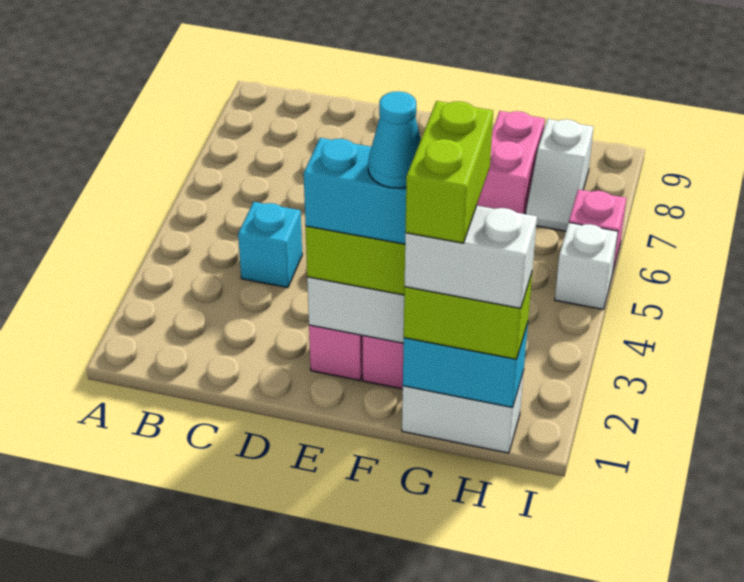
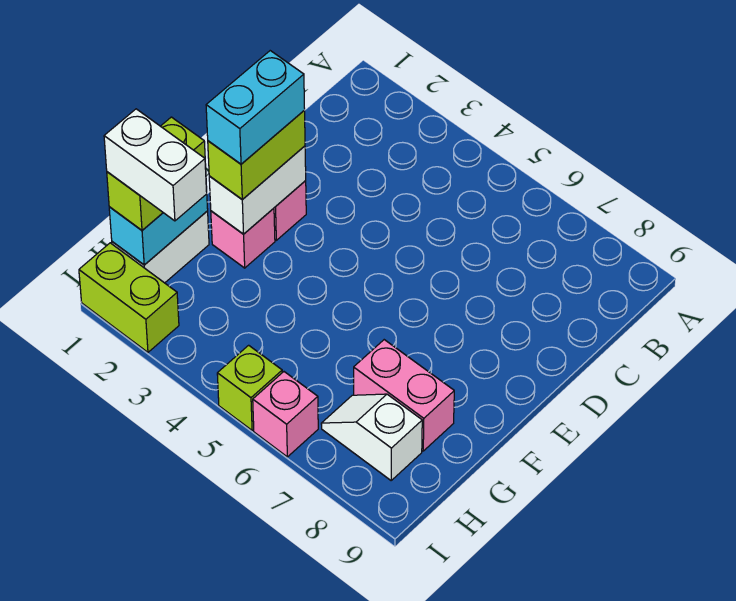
cyan brick C4 level 1 -> none
cyan cone F2 level 5 -> none
white brick G1:H1 level 4 -> white brick H1:H2 level 4
lime brick G1:G2 level 5 -> lime brick I1:I2 level 1
white brick I5 level 1 -> lime brick I5 level 1

